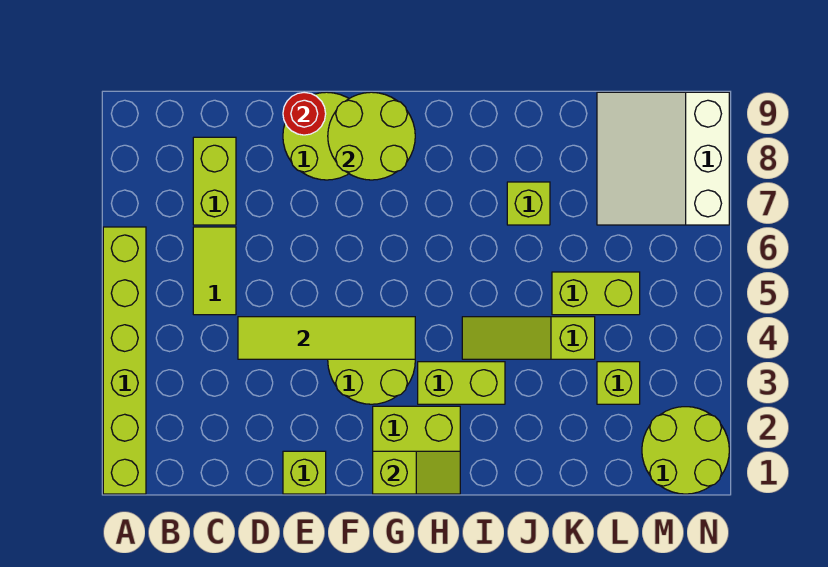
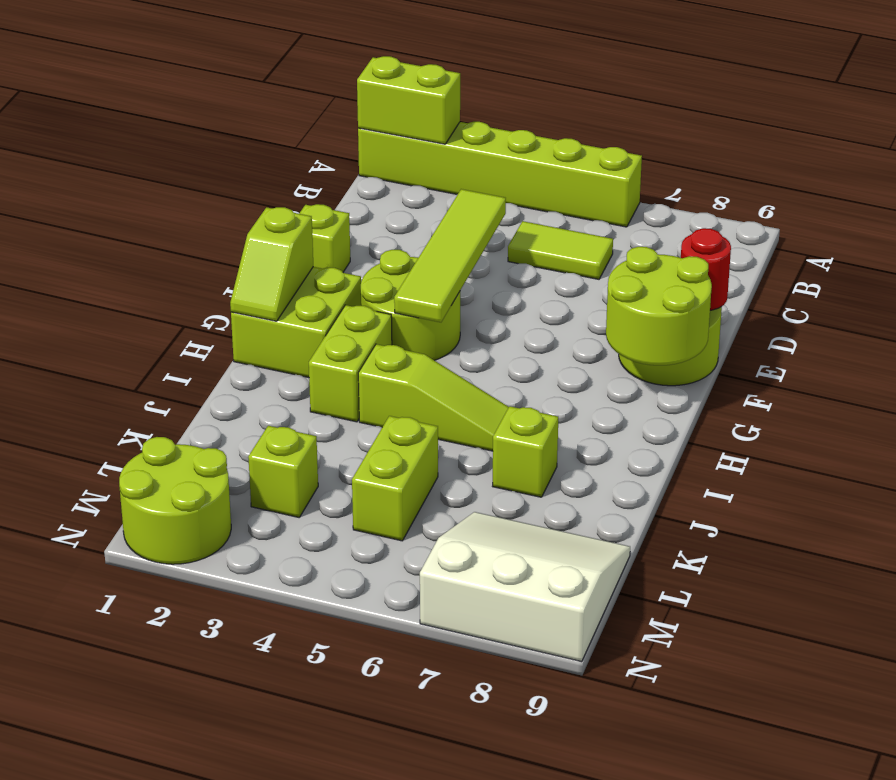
lime brick C7:C8 level 1 -> lime brick A1:A2 level 2
lime slope I4:K4 level 1 top K -> lime slope I4:I6 level 1 top 4

